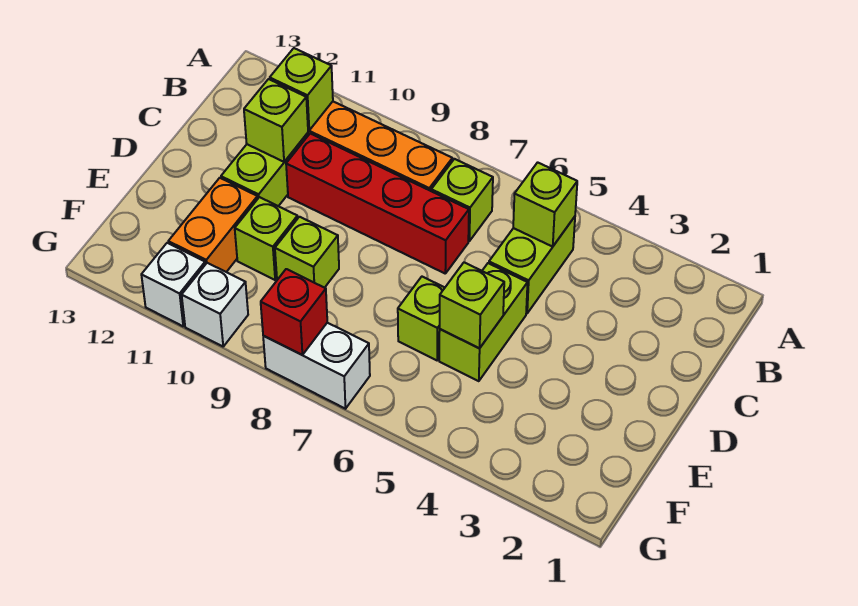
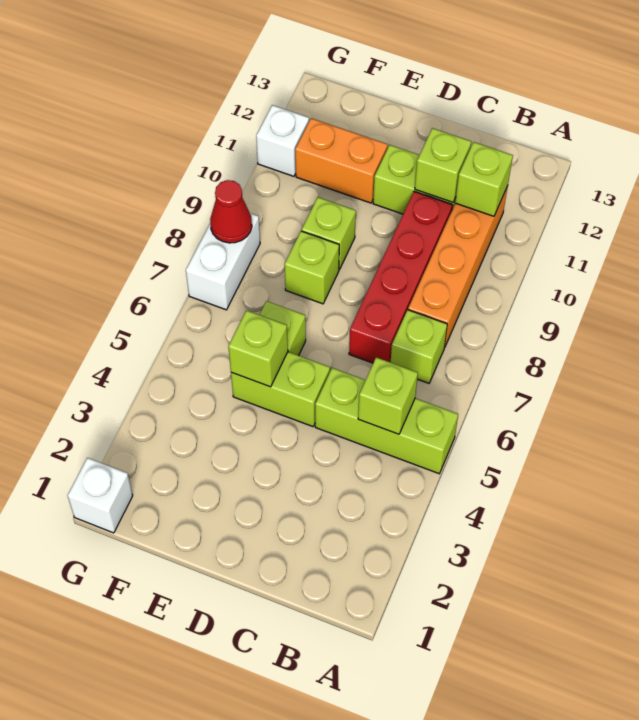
lime brick B5:C5 level 1 -> lime brick A5:C5 level 1
lime brick E10 level 1 -> lime brick E8 level 1
red brick G8 level 2 -> red cone G8 level 2
white brick G10 level 1 -> white brick G1 level 1

